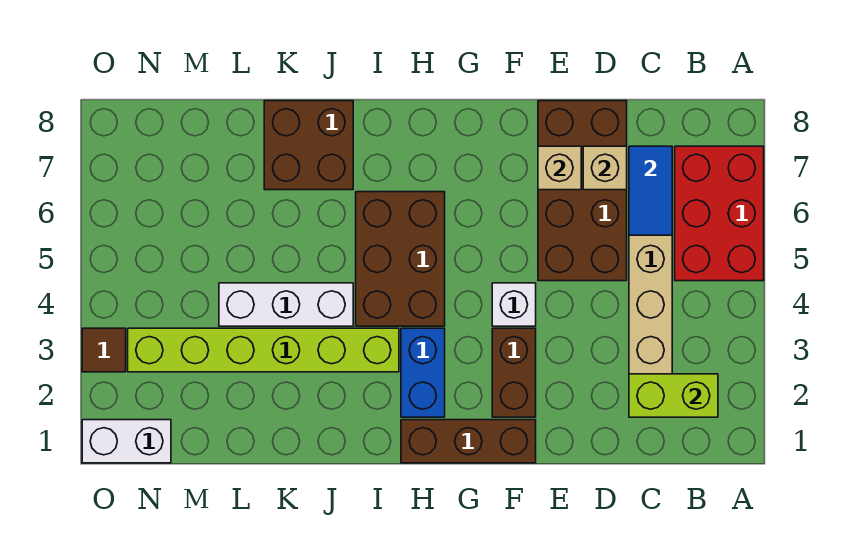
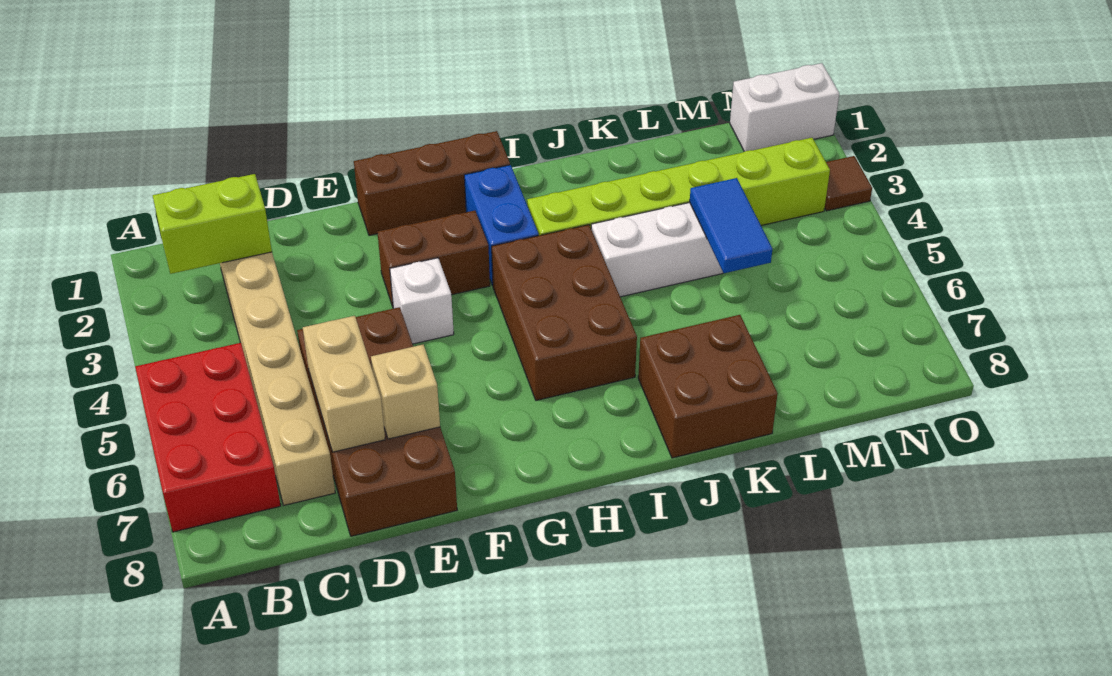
blue tile C6:C7 level 2 -> blue tile L4:L5 level 2
tan brick D7 level 2 -> tan brick D6:D7 level 2
brown brick F2:F3 level 1 -> brown brick F3:G3 level 1

